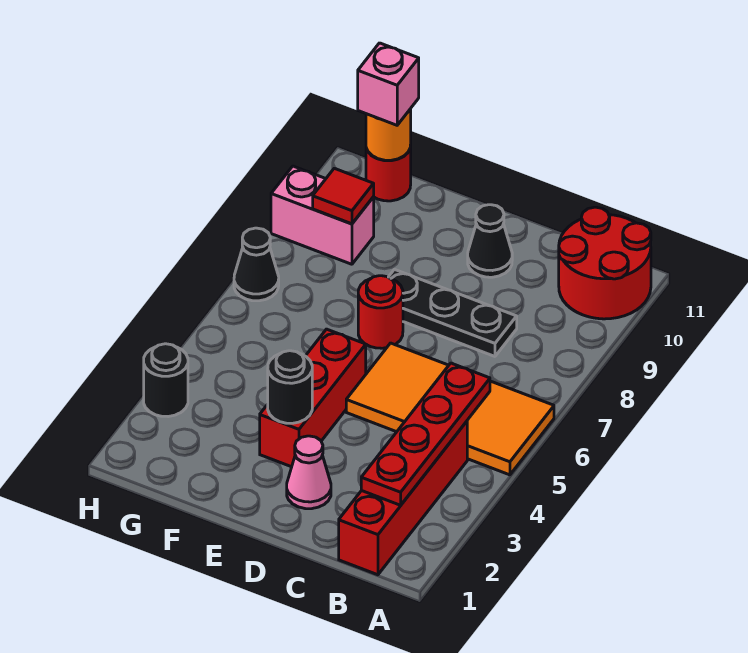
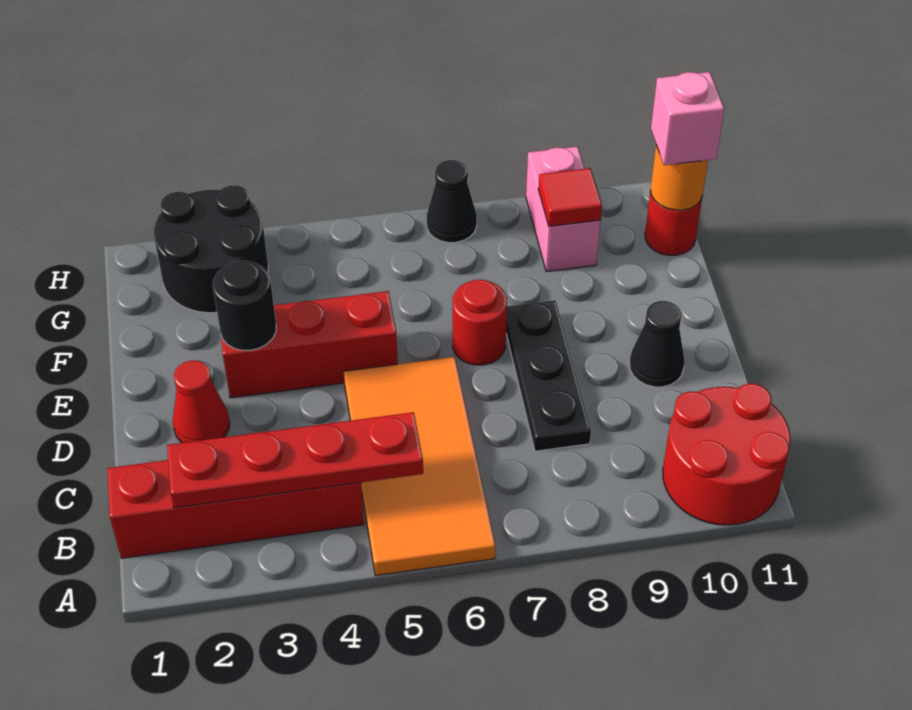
pink cone D2 level 1 -> red cone D2 level 1
black round brick H3 level 1 -> black round brick G2:H3 level 1

